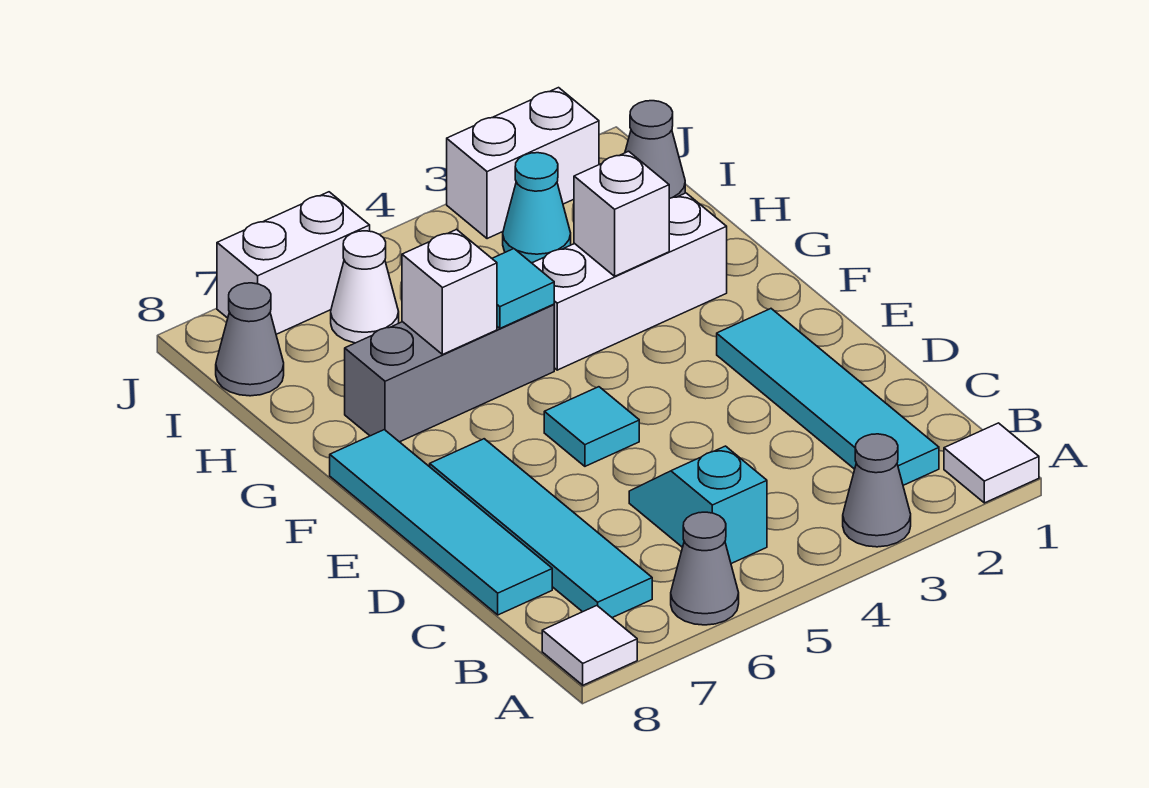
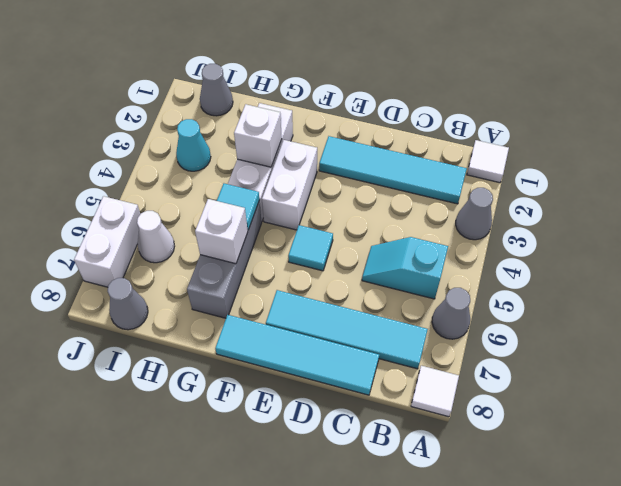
white brick J2:J3 level 1 -> white brick F3:F4 level 1

